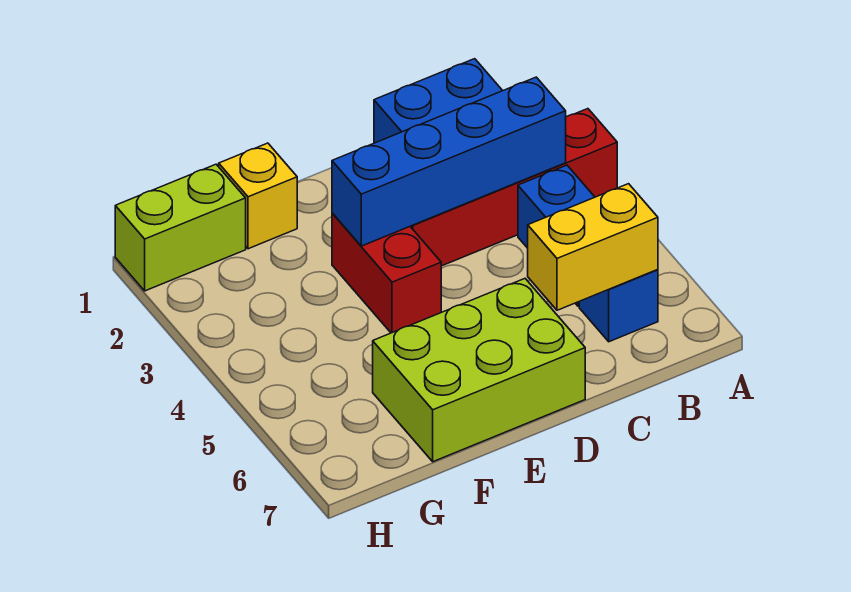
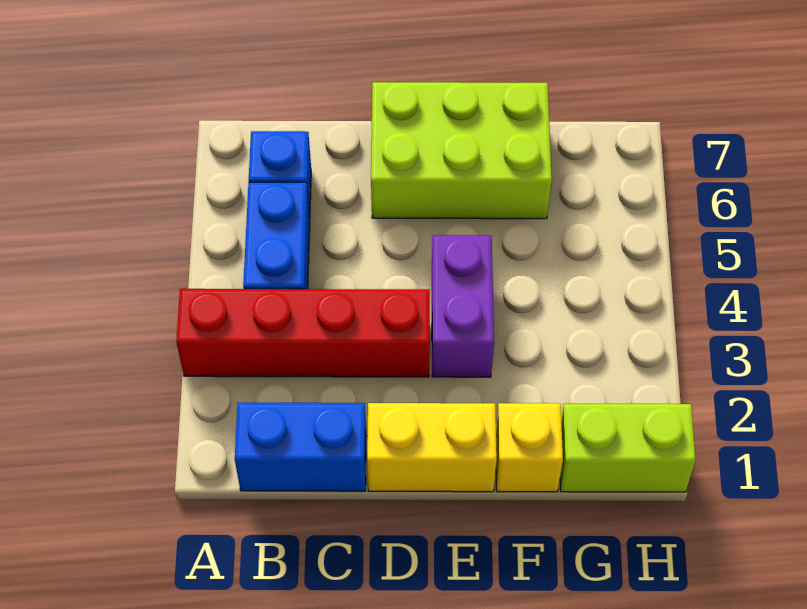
blue brick B3:E3 level 2 -> none
yellow brick B6:C6 level 2 -> yellow brick D1:E1 level 1
red brick E3:E4 level 1 -> purple brick E3:E4 level 1

